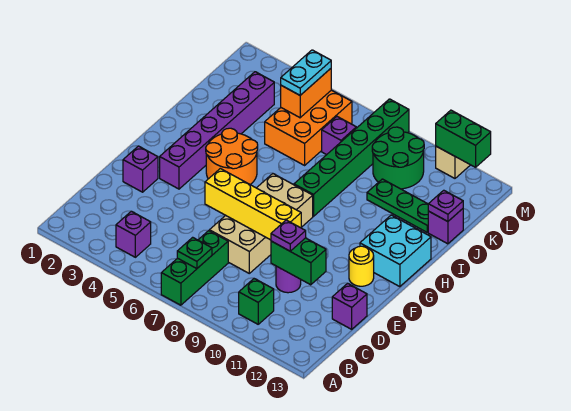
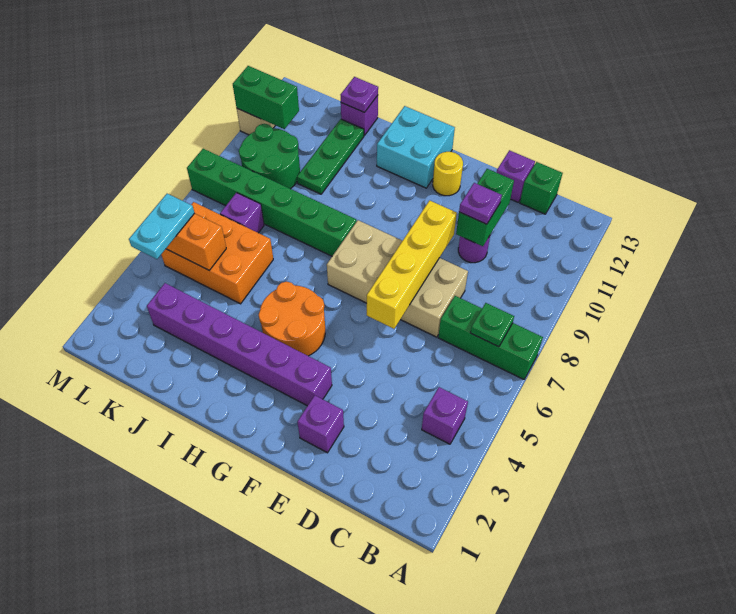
green brick B10 level 1 -> green brick C13 level 1
cyan plate K5:L5 level 3 -> cyan plate L4:L5 level 3
green brick M11:M12 level 2 -> green brick L11:M11 level 2

